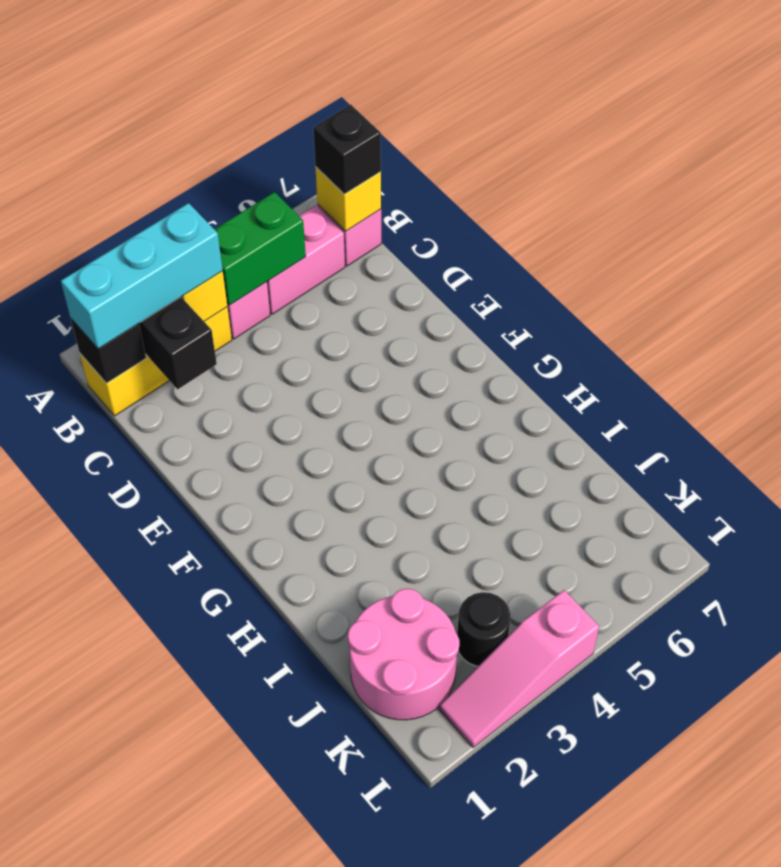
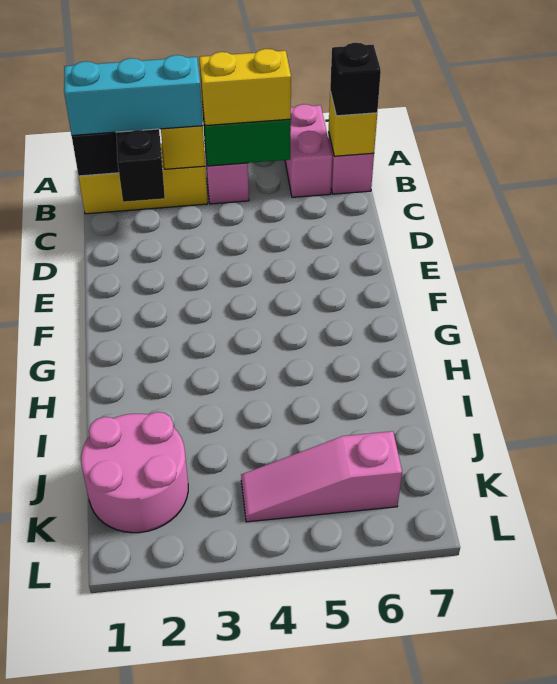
none -> yellow brick B4:B5 level 3
pink brick B5:B6 level 1 -> pink brick A6:B6 level 1
black round brick K3 level 1 -> none
pink slope L2:L4 level 1 top 4 -> pink slope K4:K6 level 1 top 6

